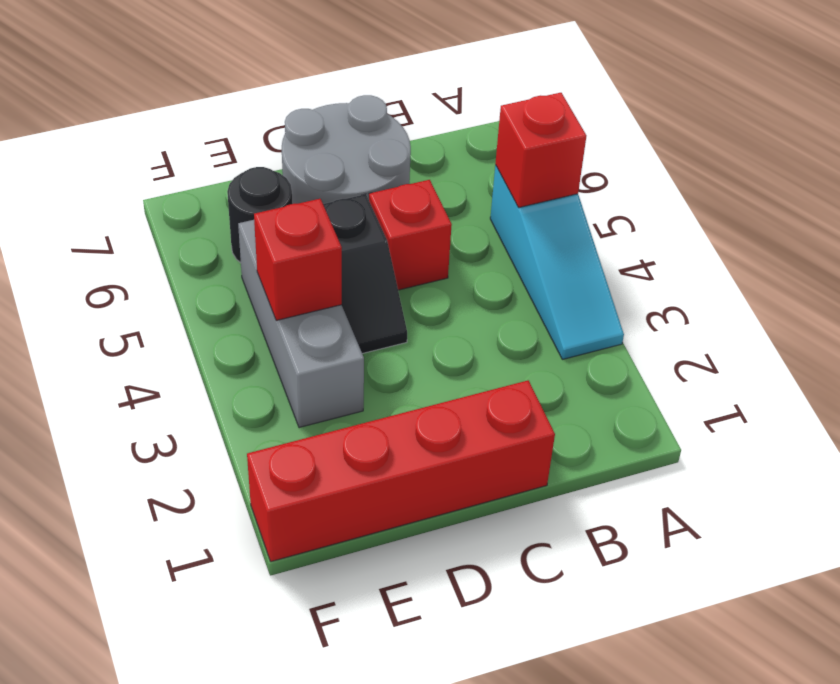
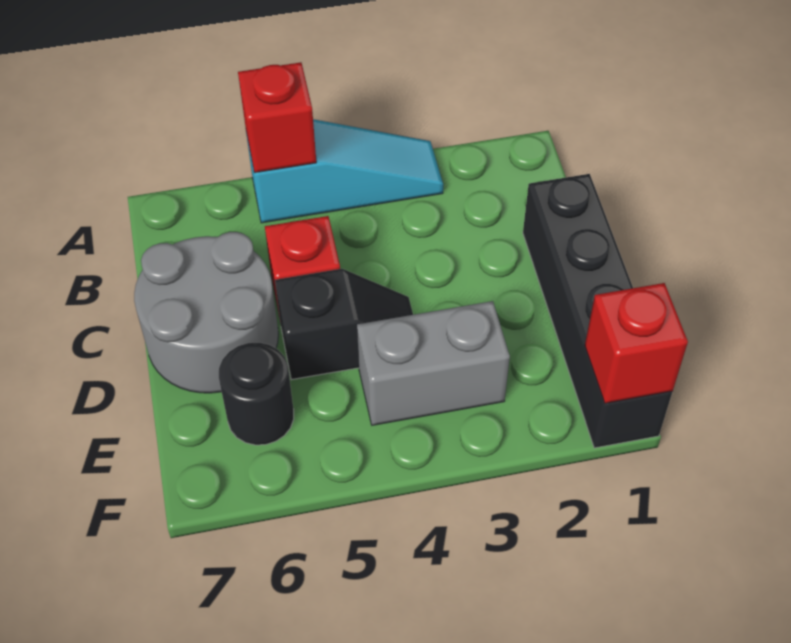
red brick C1:F1 level 1 -> black brick C1:F1 level 1
grey brick E3:E5 level 1 -> grey brick E3:E4 level 1
red brick E4 level 2 -> red brick F1 level 2

